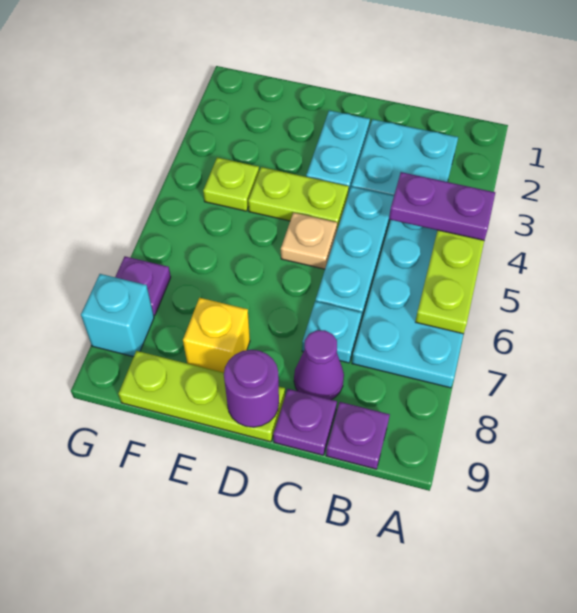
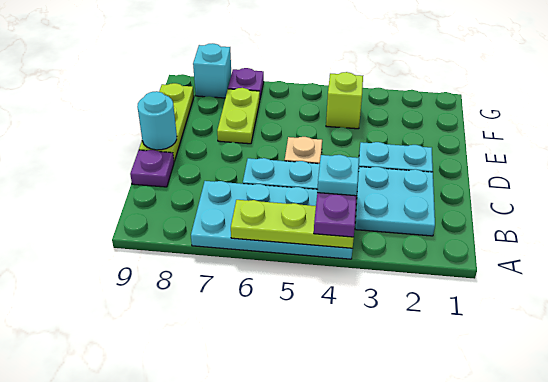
purple plate B9 level 1 -> none
cyan plate C7 level 1 -> cyan plate B4 level 4
purple cone C8 level 1 -> none
lime plate D4:E4 level 1 -> lime plate E7:F7 level 1
purple round brick D9 level 2 -> cyan round brick D9 level 2
yellow brick E8 level 1 -> none
lime plate F4 level 1 -> lime brick F4 level 1

